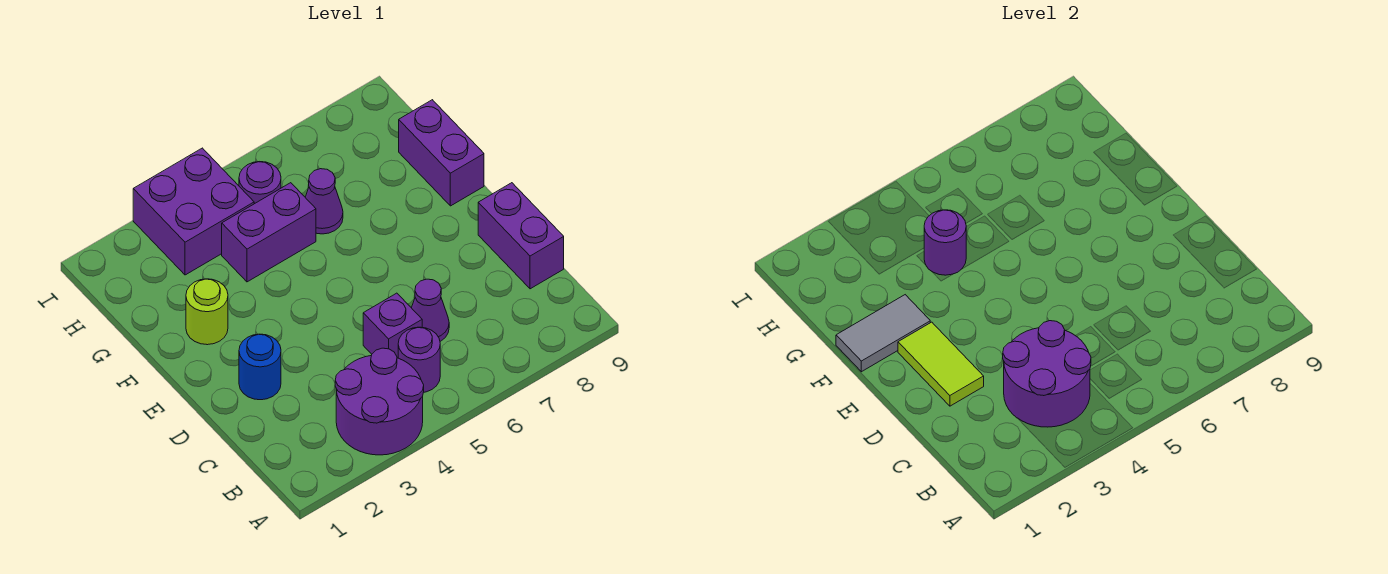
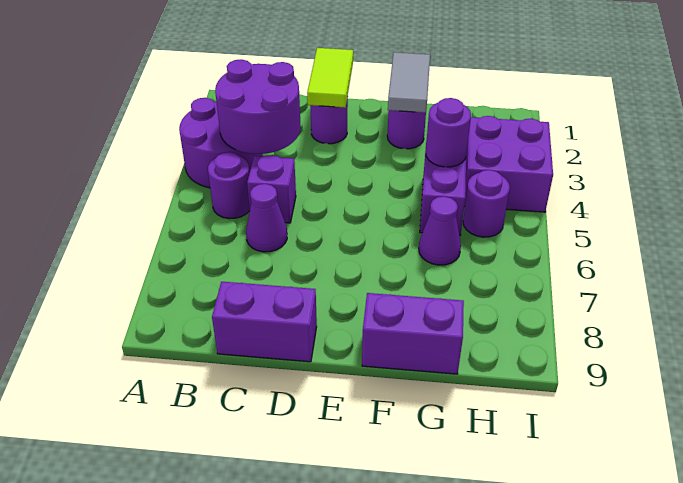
blue round brick D2 level 1 -> purple round brick D2 level 1
lime tile D2:E2 level 2 -> lime tile D1:D2 level 2
lime round brick F2 level 1 -> purple round brick F2 level 1

